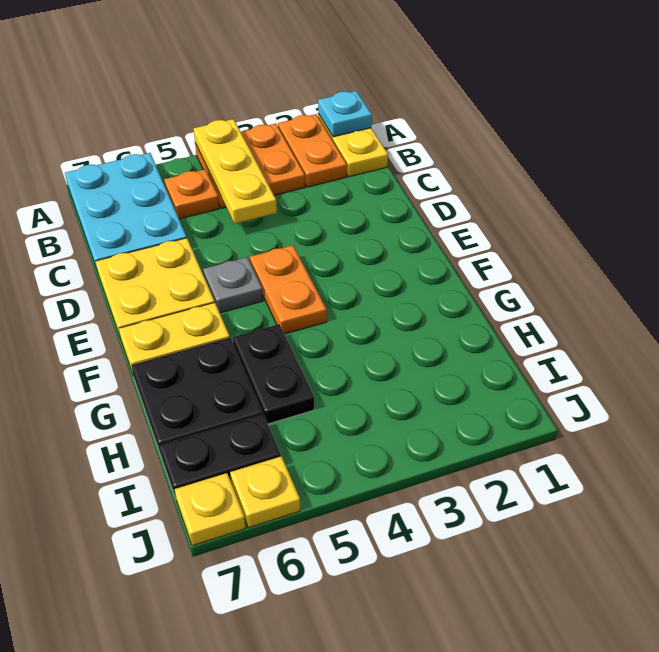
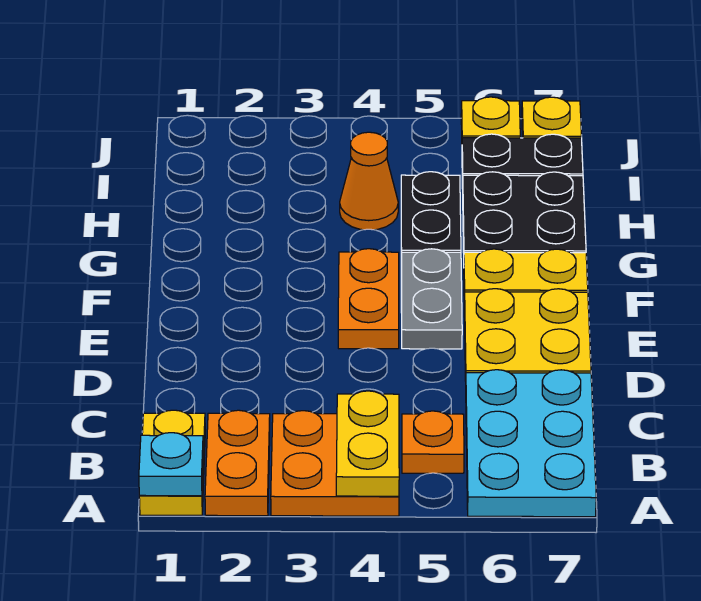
yellow plate A4:C4 level 2 -> yellow plate A4:B4 level 2
grey plate E5 level 1 -> grey plate E5:F5 level 1
none -> orange cone H4 level 1

